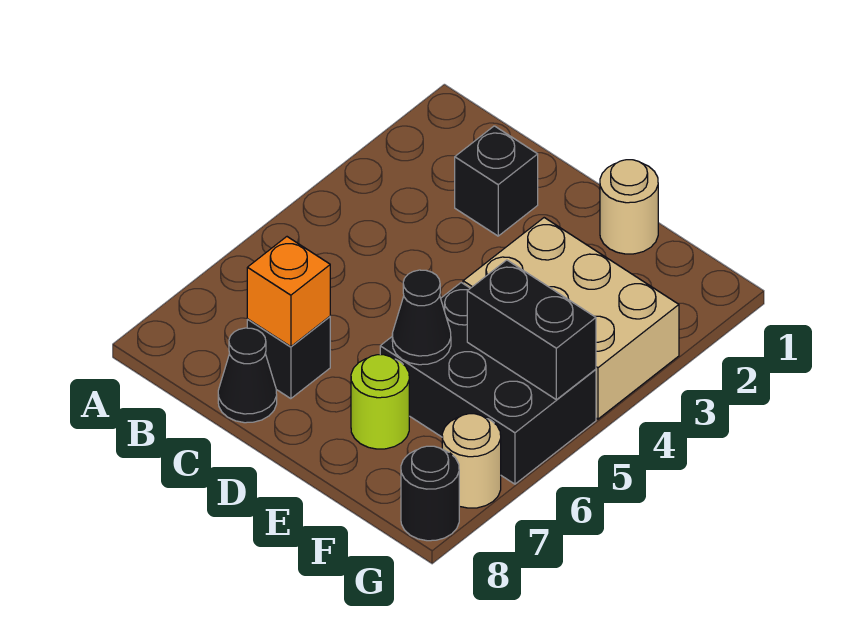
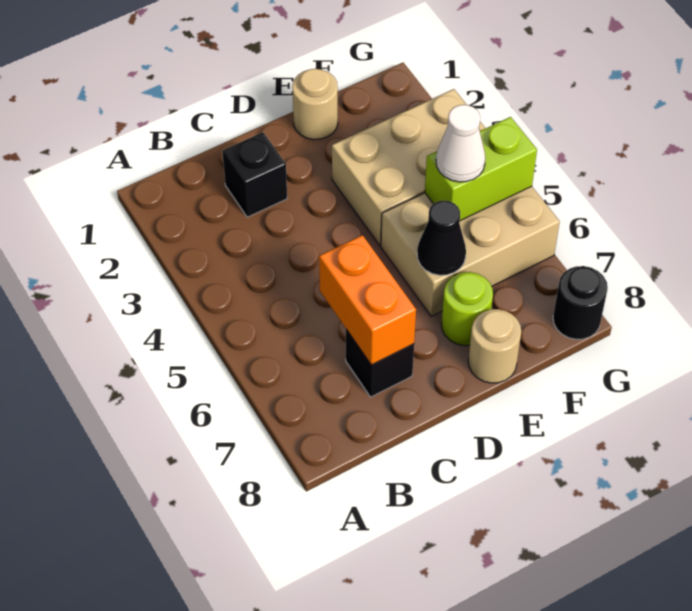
orange brick C7 level 2 -> orange brick C6:C7 level 2
black cone C8 level 1 -> none
black brick E5:G6 level 1 -> tan brick E5:G6 level 1
black brick F5:G5 level 2 -> lime brick F5:G5 level 2
none -> white cone F5 level 3
tan round brick G7 level 1 -> tan round brick E8 level 1

